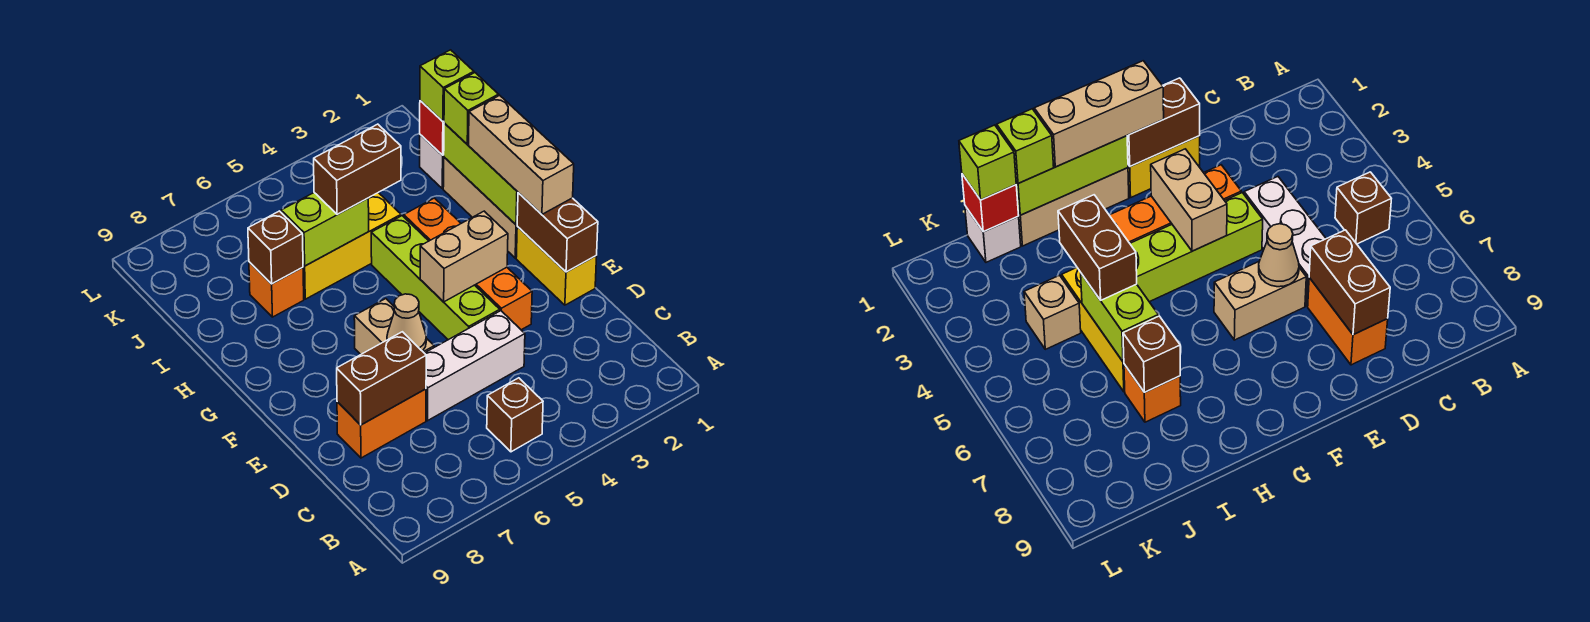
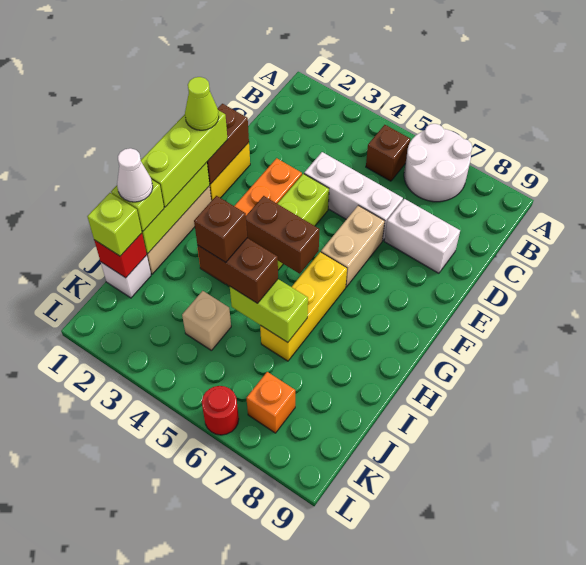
none -> white round brick A6:B7 level 1
orange brick D7:D8 level 1 -> white brick D7:D8 level 1
brown brick D7:D8 level 2 -> brown brick G4:G5 level 2
tan cone E6 level 2 -> none
tan brick F1:H1 level 3 -> lime brick F1:H1 level 3
none -> lime cone F1 level 4
tan brick F3:F4 level 2 -> none
none -> white cone I1 level 4
yellow brick I4:I6 level 1 -> yellow brick G6:I6 level 1
orange brick I7 level 1 -> orange brick K7 level 1
brown brick I7 level 2 -> brown brick I4 level 4
none -> red round brick L6 level 1

